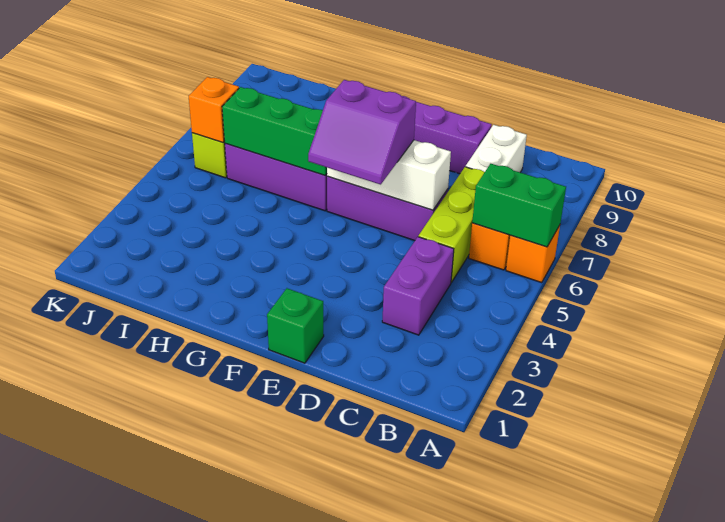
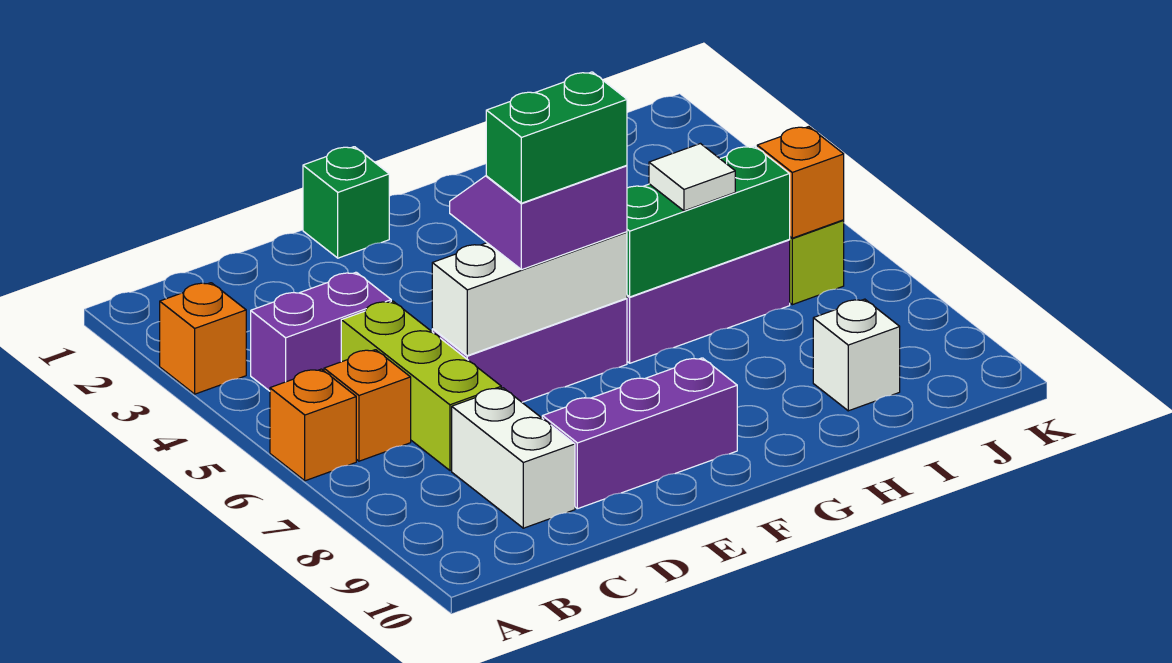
none -> orange brick A3 level 1
green brick A6:B6 level 2 -> green brick E6:F6 level 4
purple brick C3:C4 level 1 -> purple brick B4:C4 level 1
none -> white tile H6 level 3
none -> white brick I9 level 1

